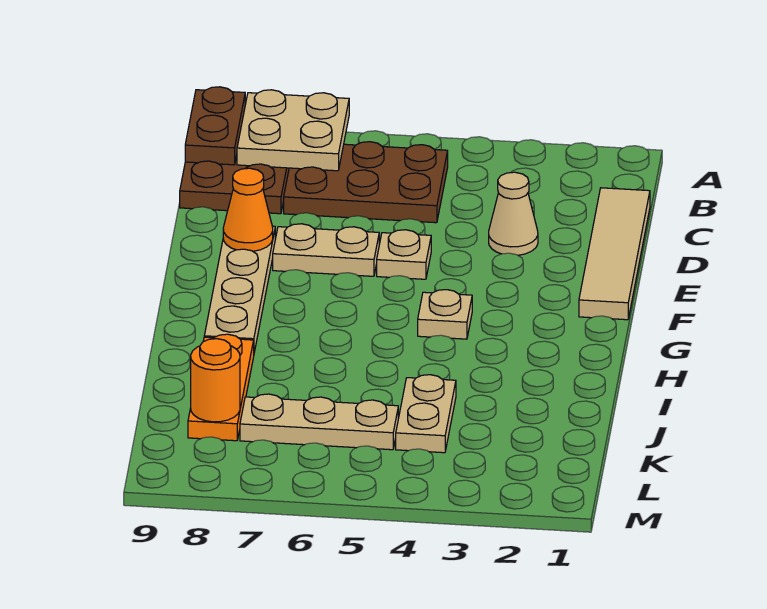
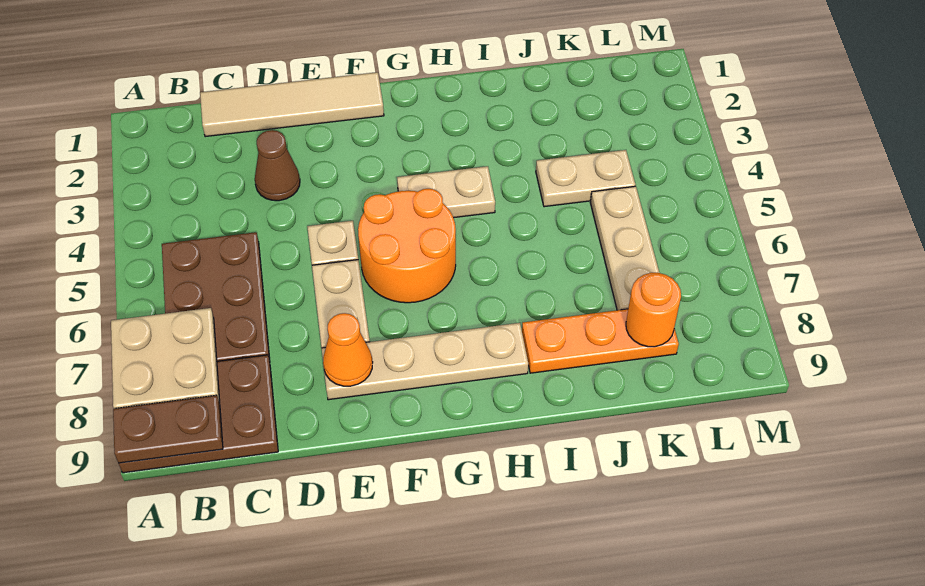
tan cone D3 level 1 -> brown cone D3 level 1
none -> orange round brick F5:G6 level 1
tan plate G4 level 1 -> tan plate G4:H4 level 1

